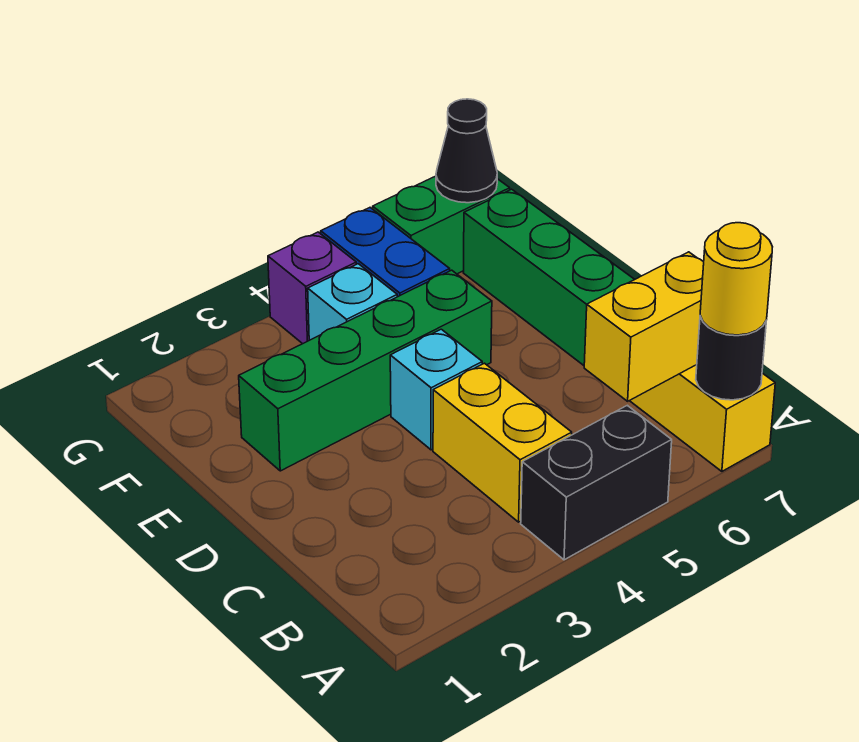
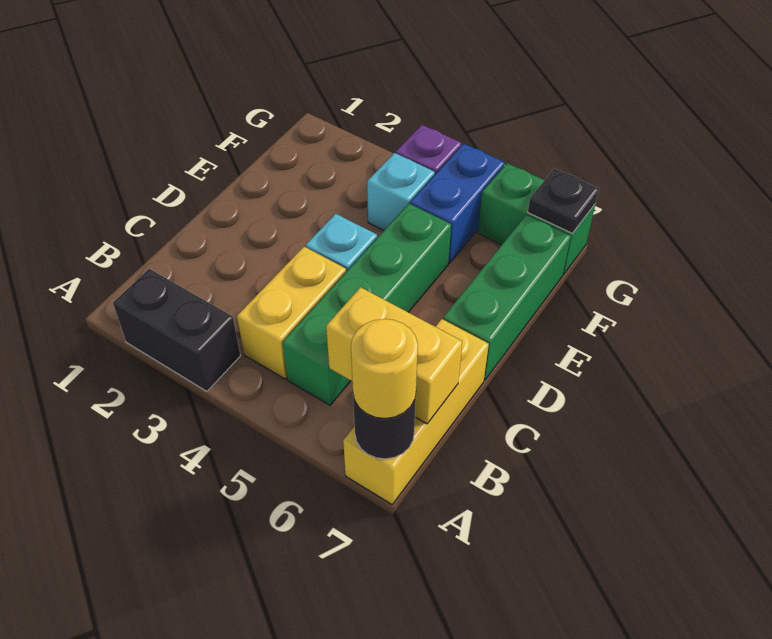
black brick A4:A5 level 1 -> black brick A2:A3 level 1
green brick E2:E5 level 1 -> green brick B5:E5 level 1
black cone G7 level 2 -> black plate G7 level 2

